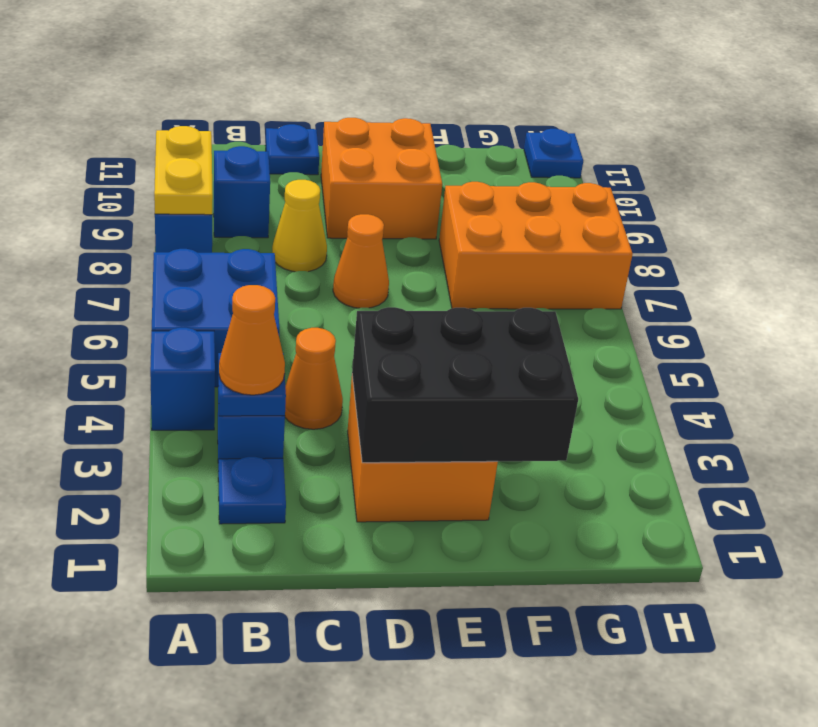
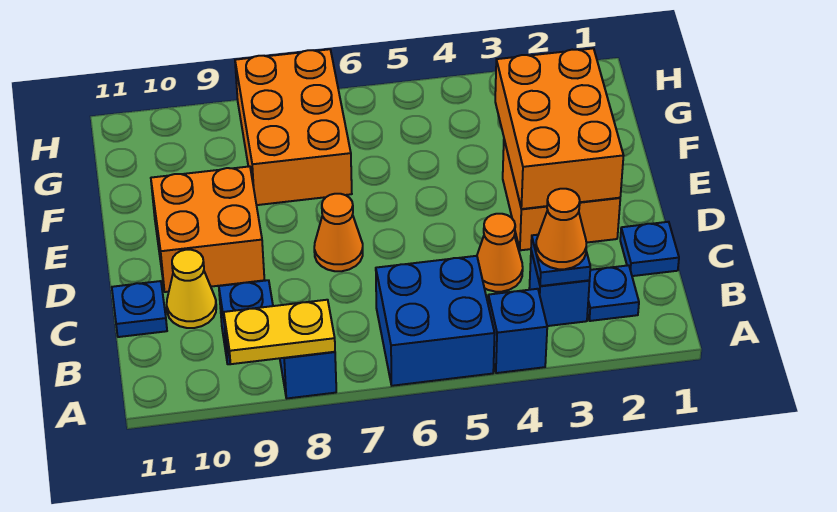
yellow cone C8 level 1 -> yellow cone C10 level 1
black brick D2:F3 level 2 -> orange brick D2:F3 level 2
blue plate H11 level 1 -> blue plate C1 level 1

